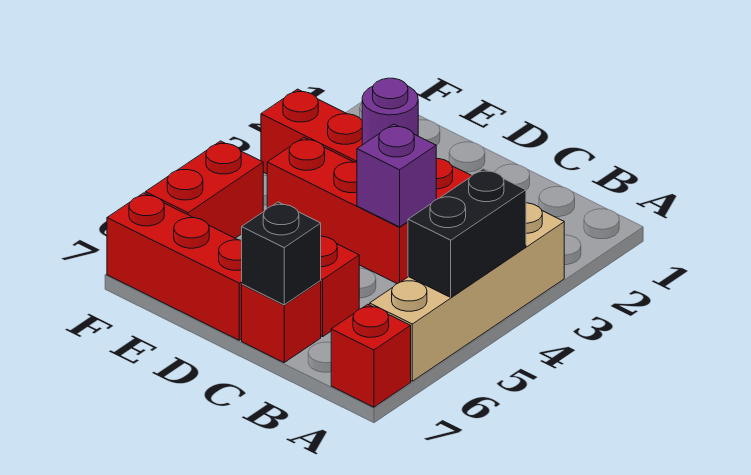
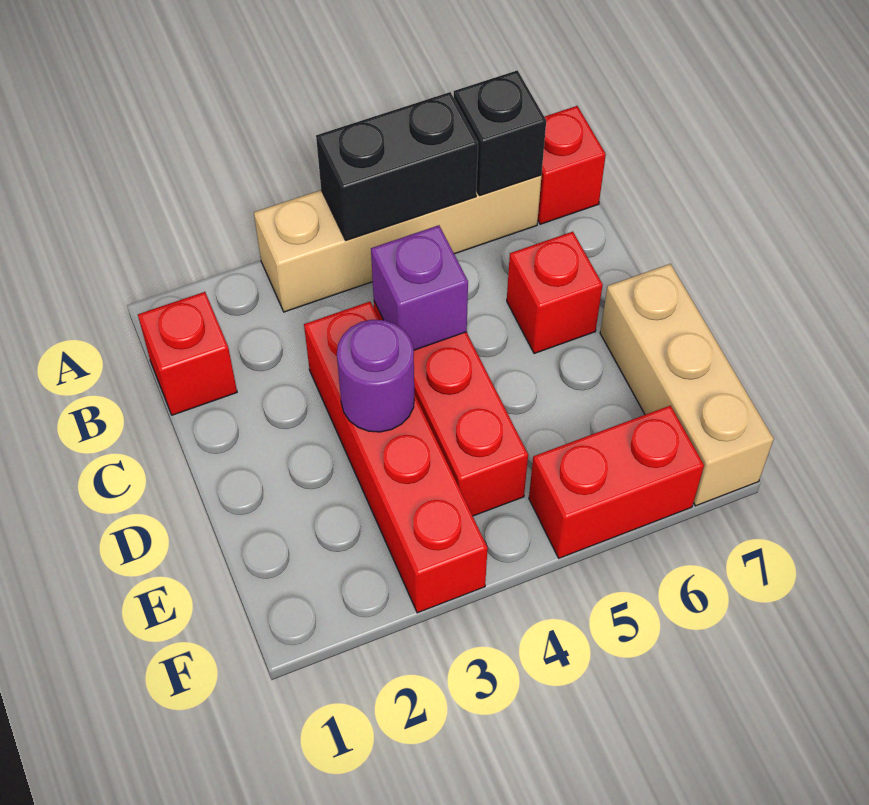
red brick C7 level 1 -> red brick B1 level 1
black brick C7 level 2 -> black brick A6 level 2
red brick D7:F7 level 1 -> tan brick D7:F7 level 1

